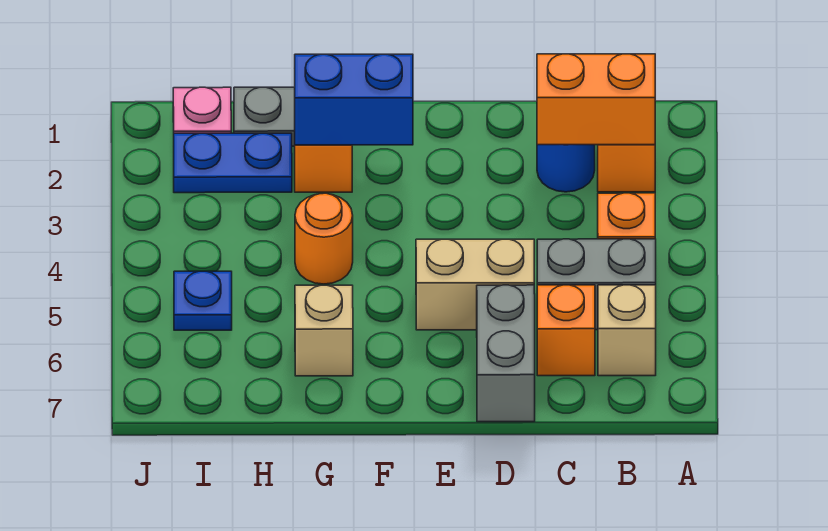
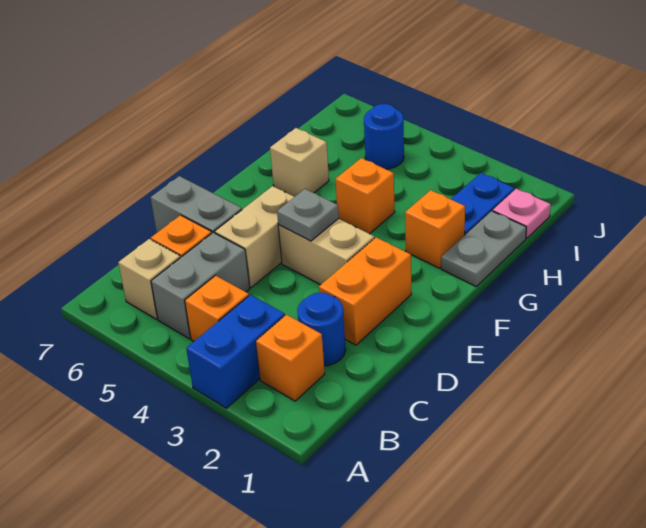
orange brick B2:C2 level 2 -> orange brick D2:E2 level 1
none -> tan brick E3:E4 level 1
none -> grey plate E4 level 2
blue brick F2:G2 level 2 -> blue brick A3:B3 level 1
orange round brick G4 level 1 -> orange brick G4 level 1
blue plate I5 level 1 -> blue round brick I5 level 1

